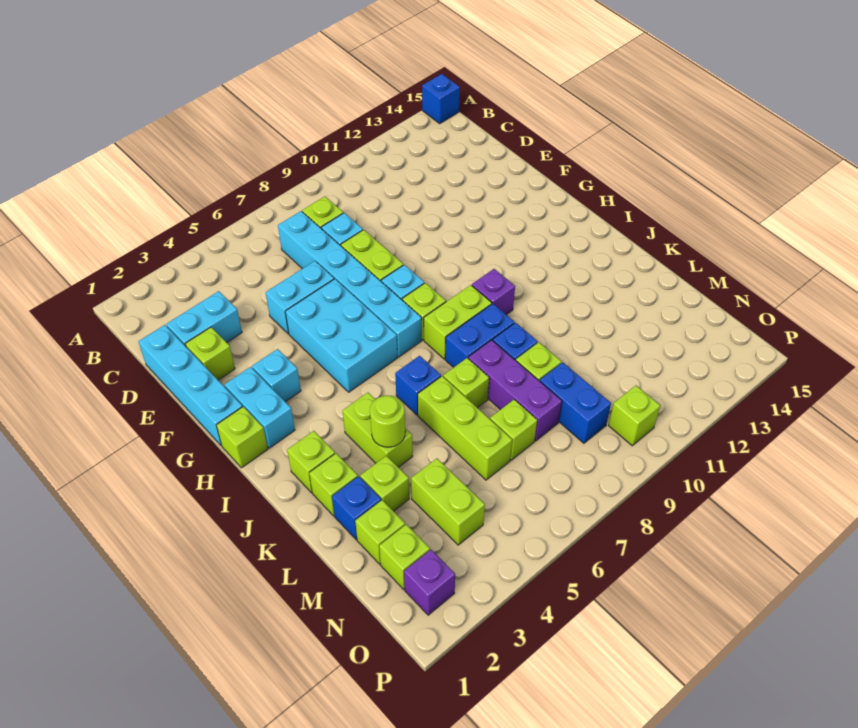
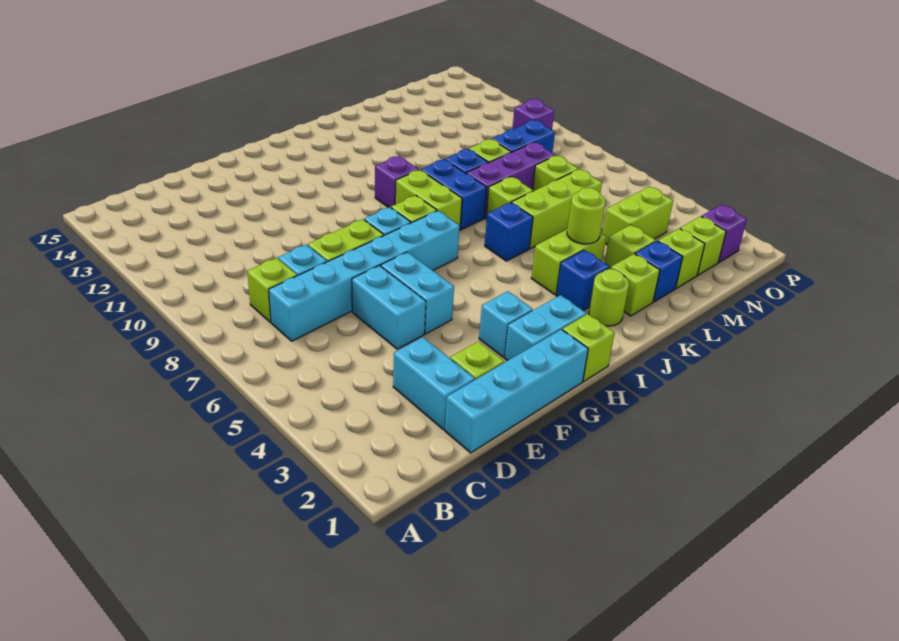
blue brick A15 level 1 -> blue brick J3 level 1
cyan brick F5:H6 level 1 -> cyan brick F5:F6 level 1
lime brick J2 level 1 -> lime round brick J2 level 1
lime brick O10 level 1 -> purple brick O10 level 1

